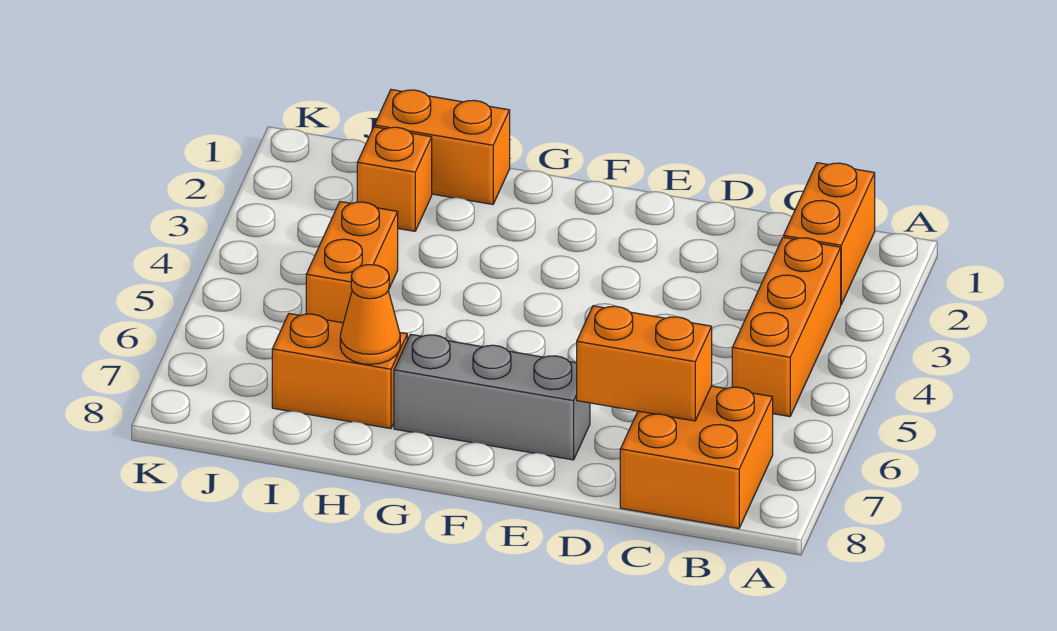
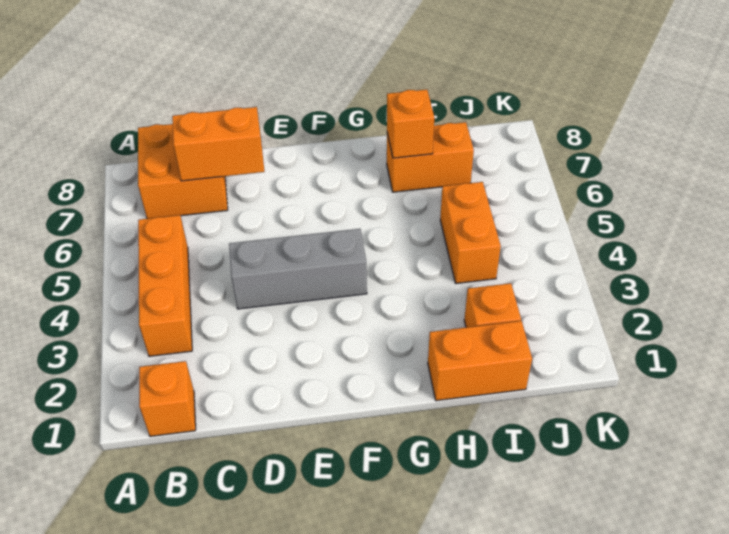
orange brick B1:B2 level 1 -> orange brick B1 level 1
grey brick E7:G7 level 1 -> grey brick D4:F4 level 1
orange cone H7 level 2 -> orange brick H7 level 2

